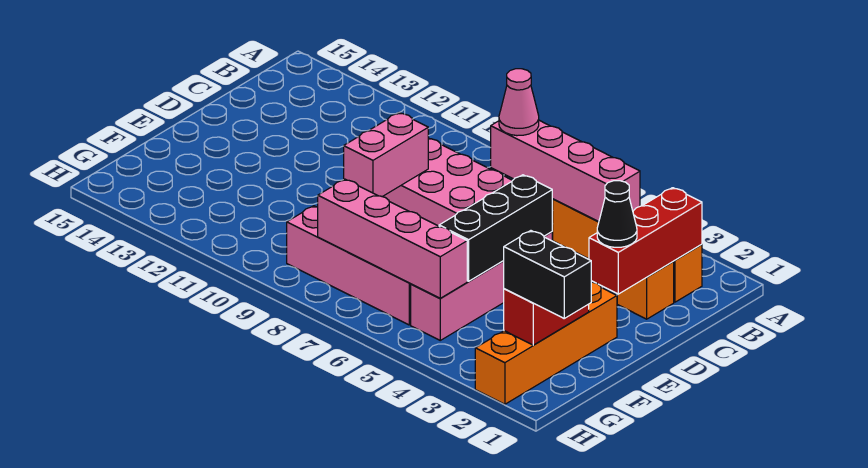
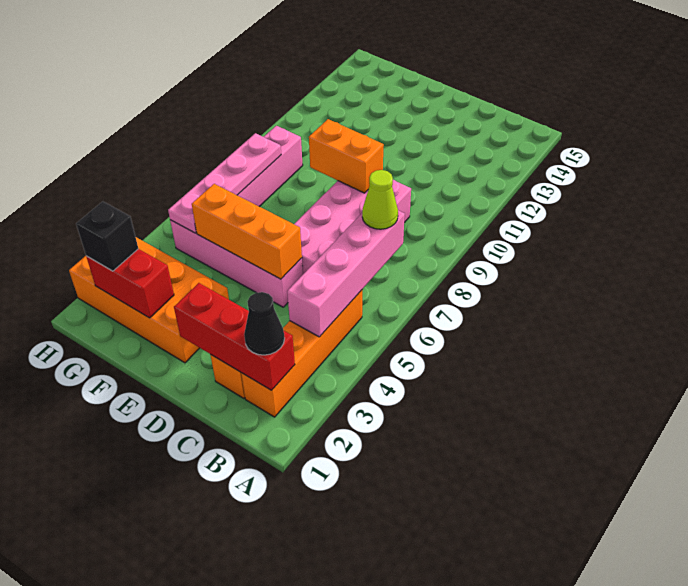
pink cone B7 level 3 -> lime cone B7 level 3
black cone D2 level 3 -> black cone B2 level 3
black brick D5:F5 level 2 -> orange brick D5:F5 level 2
pink brick D9:E9 level 2 -> orange brick D9:E9 level 2
orange brick E2:H2 level 1 -> orange brick E2:H3 level 1
black brick G1:G2 level 3 -> black brick G2 level 3
pink brick G5:G8 level 2 -> pink plate G5:G8 level 2

